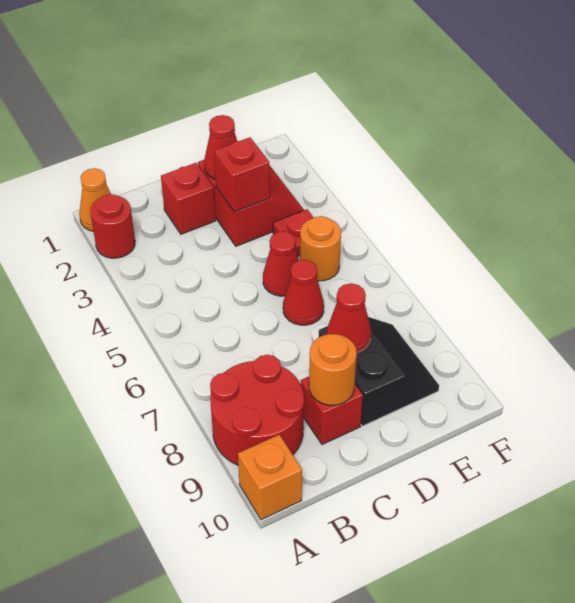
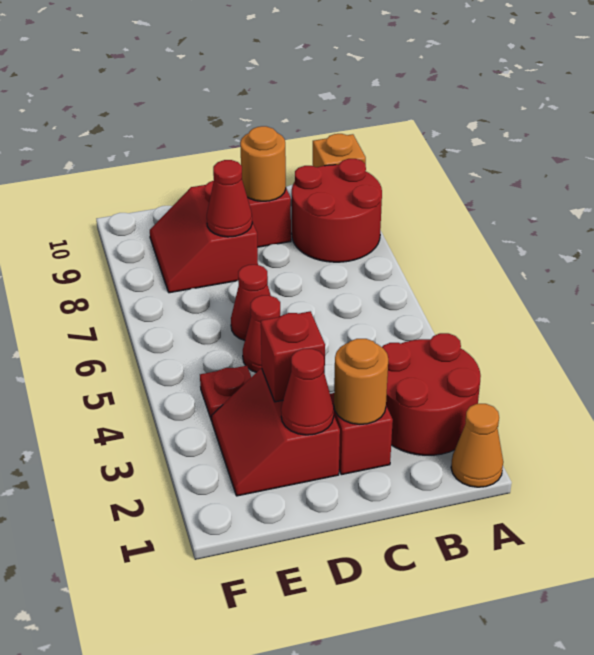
red round brick A2 level 1 -> red round brick A2:B3 level 1
black slope D8:E9 level 1 top D -> red slope D8:E9 level 1 top D
orange round brick E5 level 1 -> orange round brick C2 level 2

